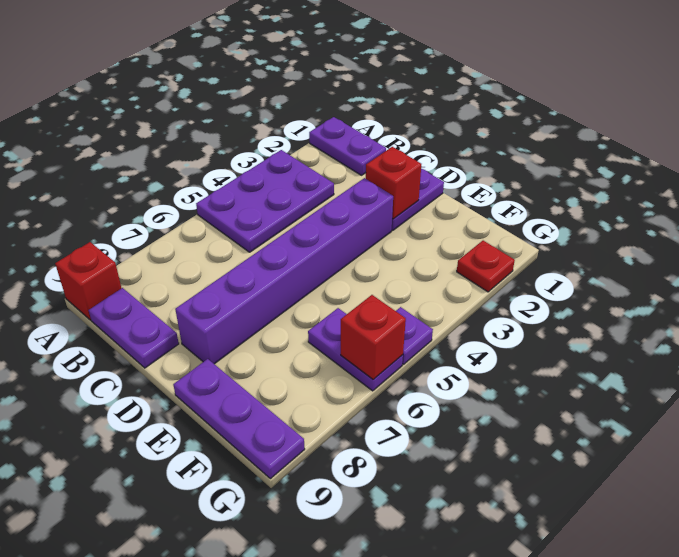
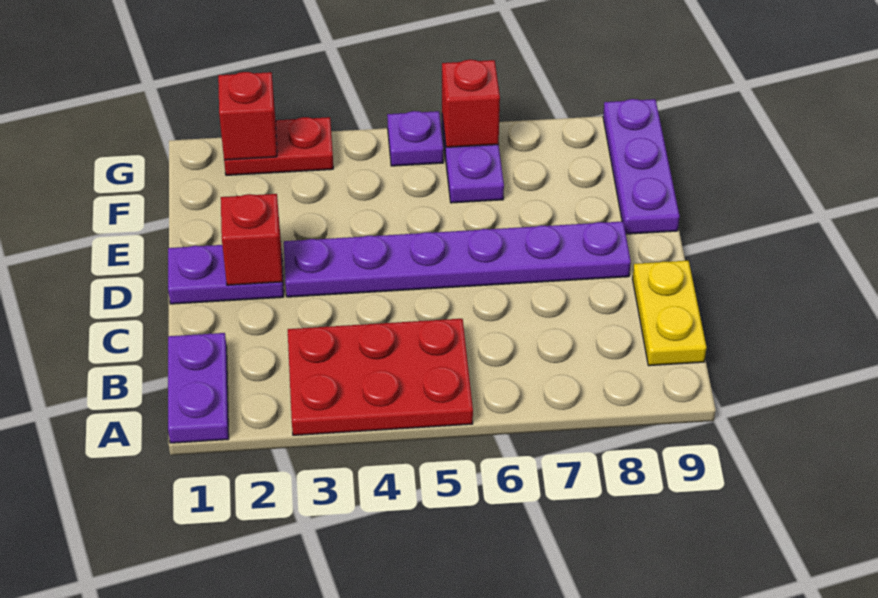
purple plate A3:B5 level 1 -> red plate A3:B5 level 1
red brick A9 level 1 -> red brick G2 level 2
purple plate B9:C9 level 1 -> yellow plate B9:C9 level 1
purple brick D3:D8 level 1 -> purple plate D3:D8 level 1
red plate G2 level 1 -> red plate G2:G3 level 1

